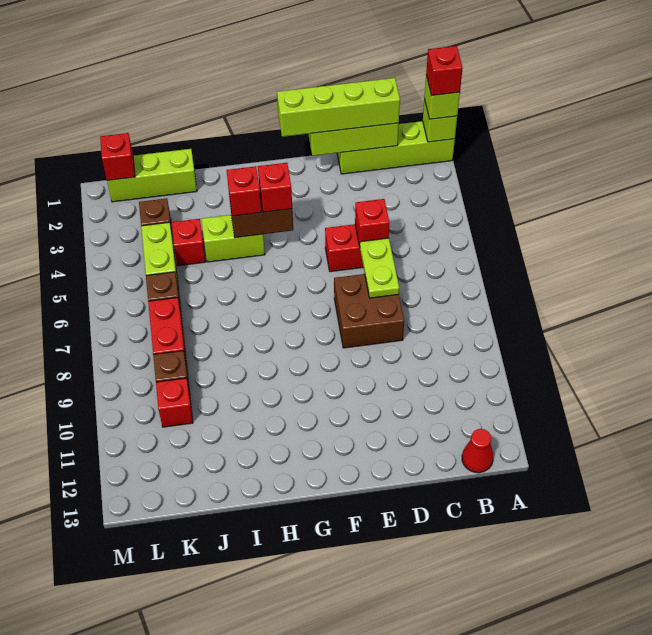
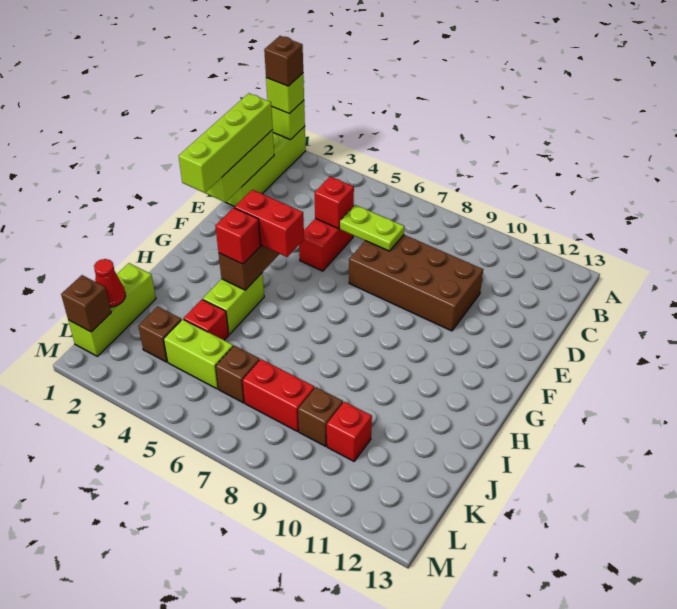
red brick A1 level 4 -> brown brick A1 level 4
red cone B13 level 1 -> red cone K1 level 2
brown brick D7:E8 level 1 -> brown brick D7:E10 level 1
red brick G4 level 3 -> red brick G4:G5 level 3
red brick L1 level 2 -> brown brick L1 level 2

